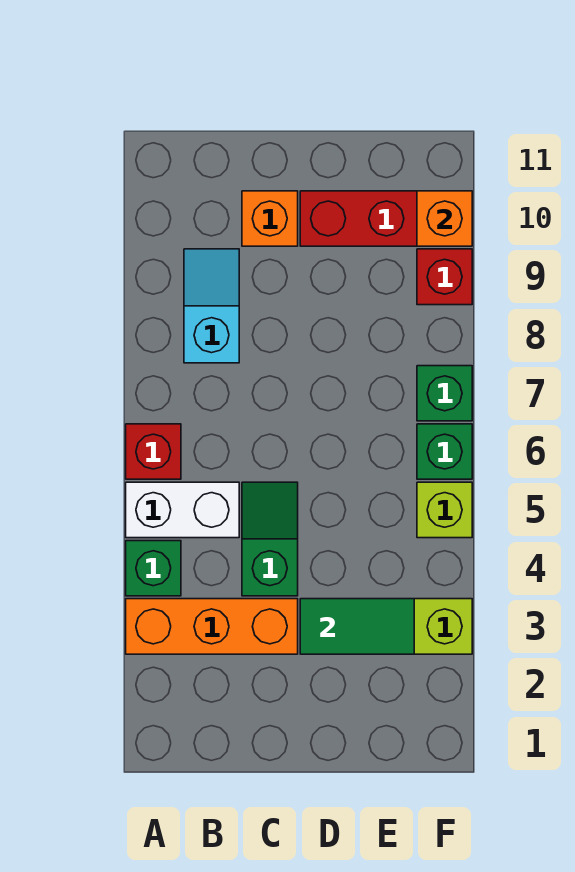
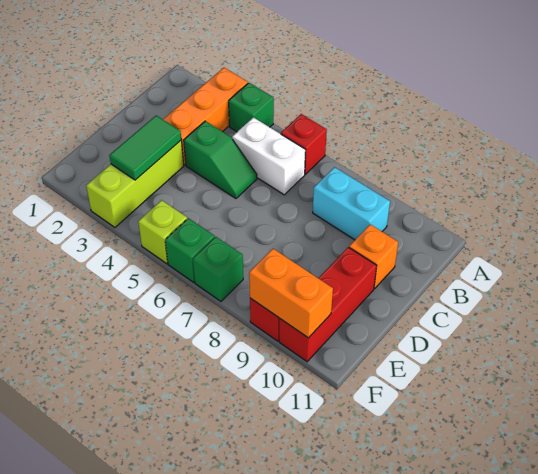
white brick A5:B5 level 1 -> white brick B5:B6 level 1
cyan slope B8:B9 level 1 top 8 -> cyan brick B8:B9 level 1
orange brick F10 level 2 -> orange brick F9:F10 level 2

